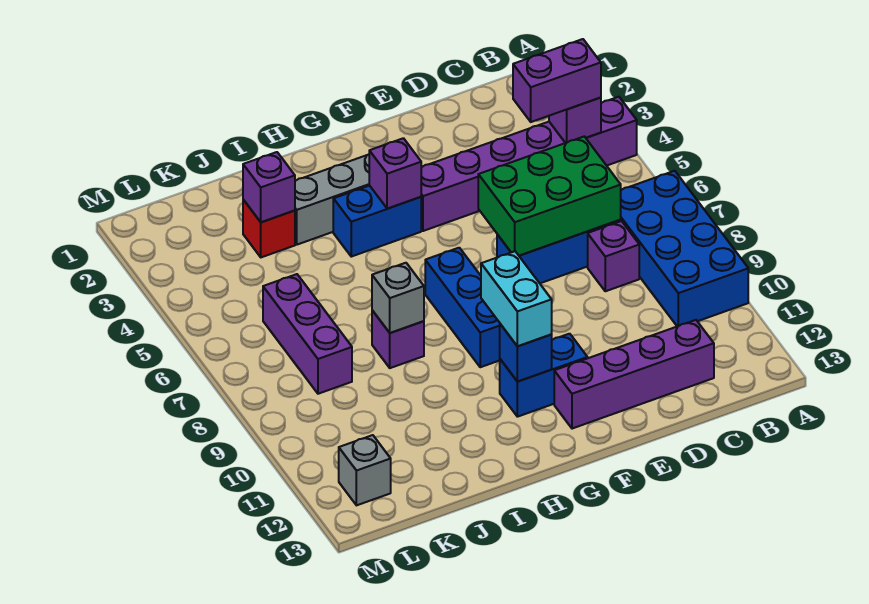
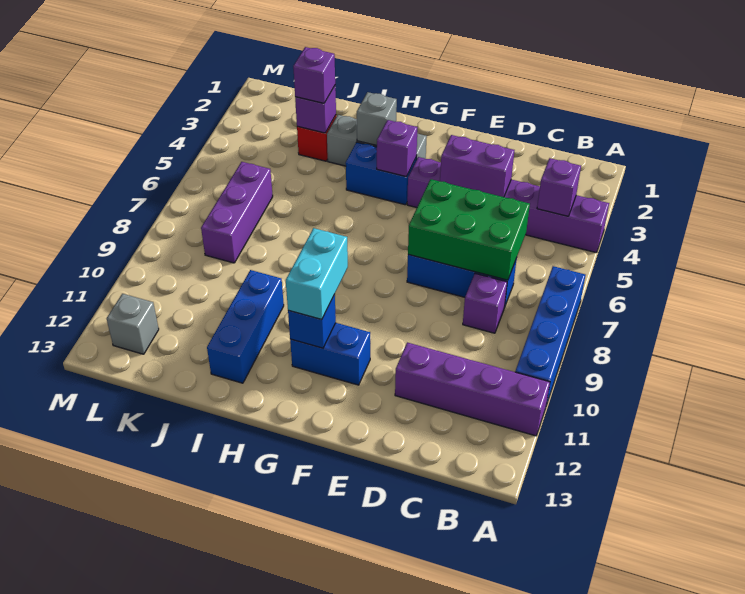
blue brick A7:B10 level 1 -> blue brick A7:A10 level 1
purple brick B4:C4 level 3 -> purple brick D4:E4 level 2
purple brick C12:F12 level 1 -> purple brick A11:D11 level 1
blue brick G7:G9 level 1 -> blue brick I10:I12 level 1
purple brick I8 level 1 -> purple brick J3 level 3
grey brick I8 level 2 -> grey brick H3 level 2

